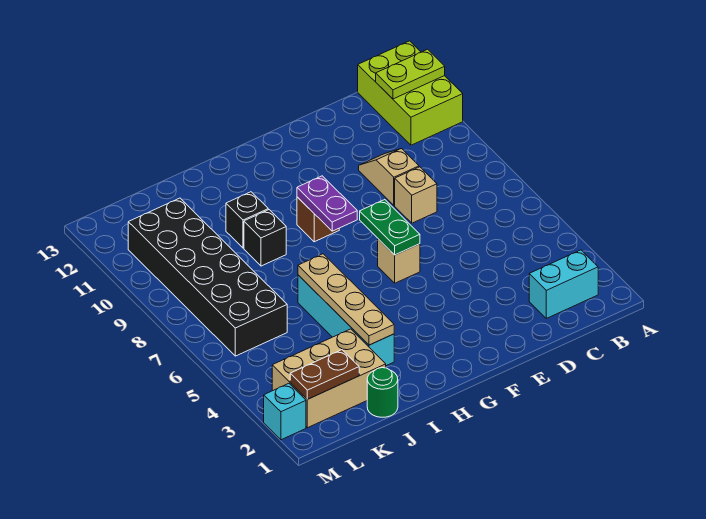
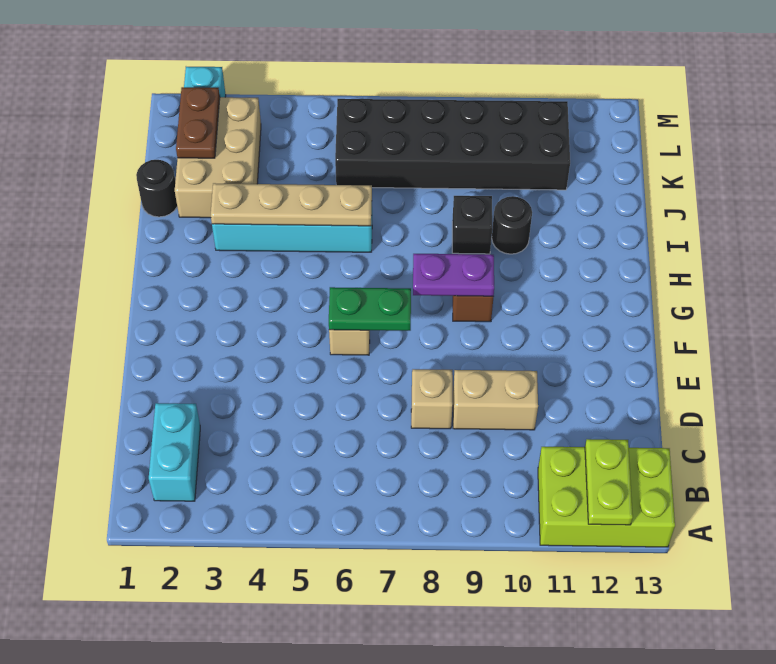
tan slope D9:D10 level 1 top 9 -> tan brick D9:D10 level 1
black brick I10 level 1 -> black round brick I10 level 1
green round brick J1 level 1 -> black round brick J1 level 1

